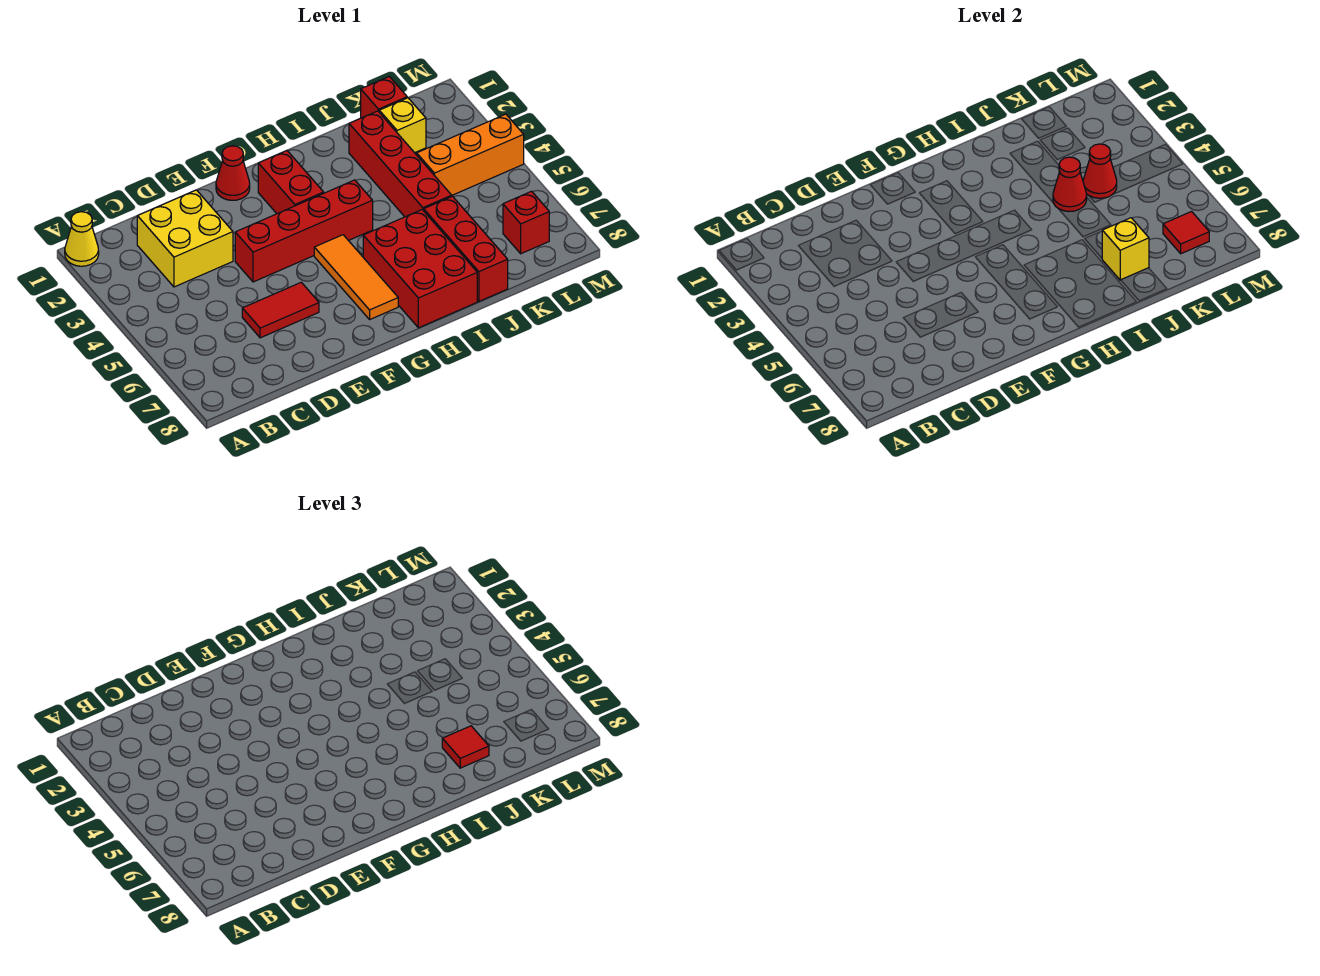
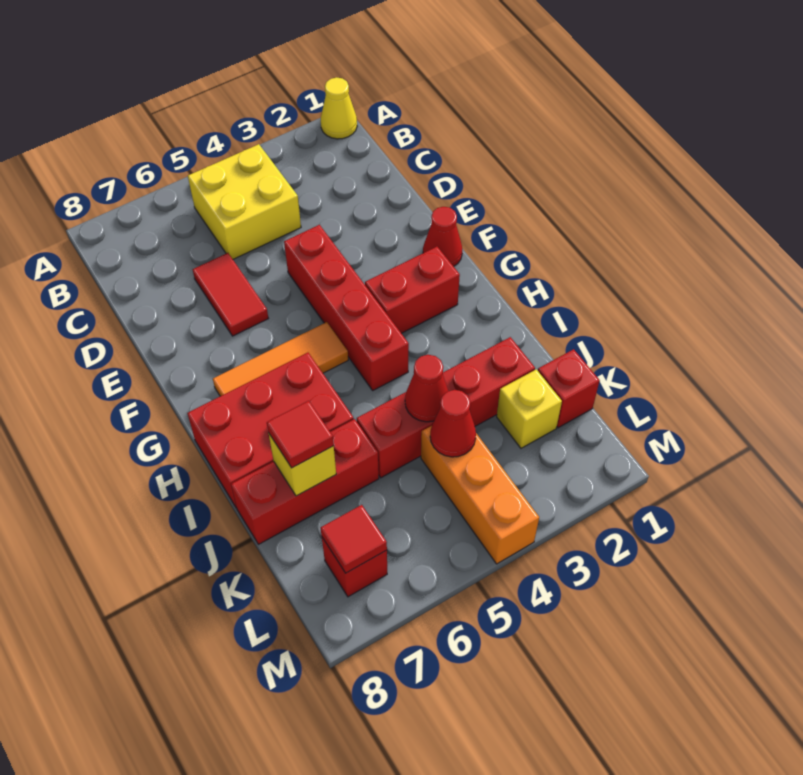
yellow brick C2:D3 level 1 -> yellow brick B4:C5 level 1

